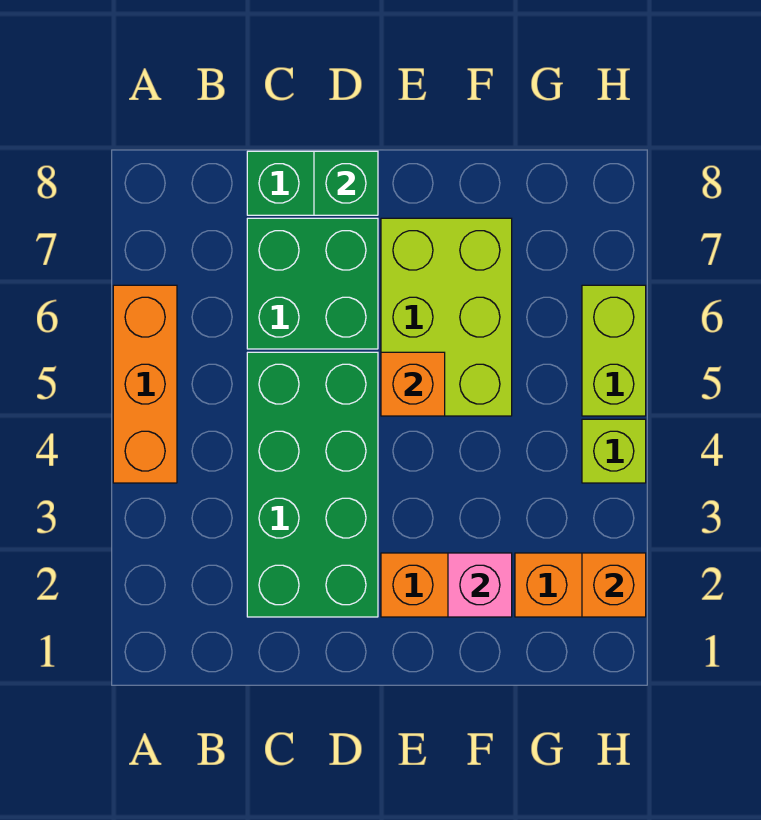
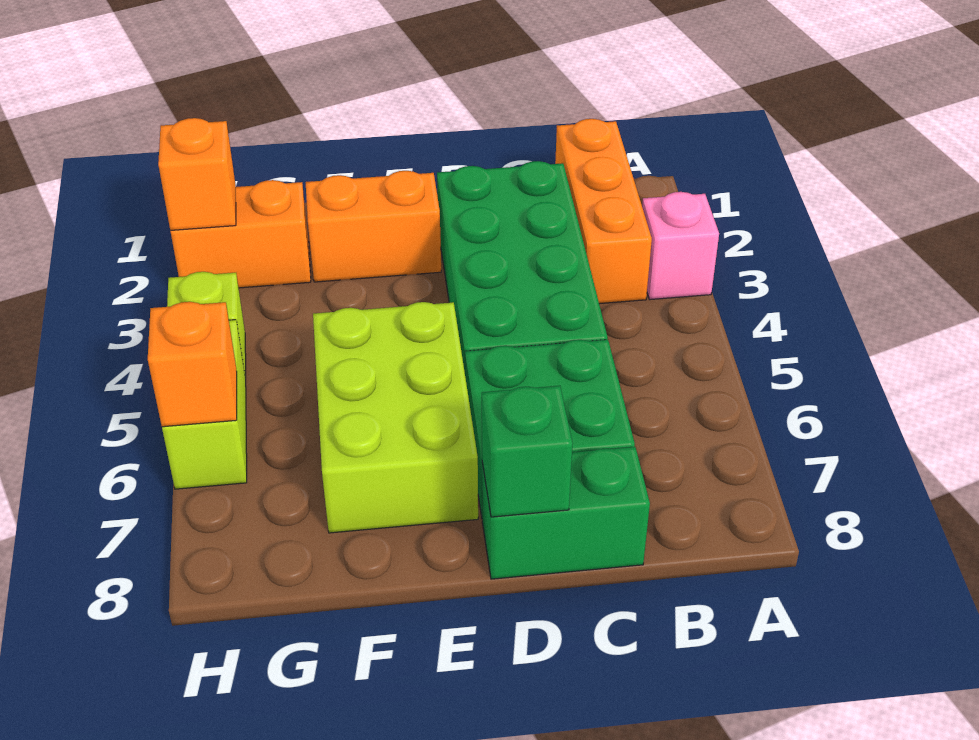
orange brick A4:A6 level 1 -> orange brick B1:B3 level 1
orange brick E5 level 2 -> orange brick H6 level 2
pink brick F2 level 2 -> pink brick A3 level 1

